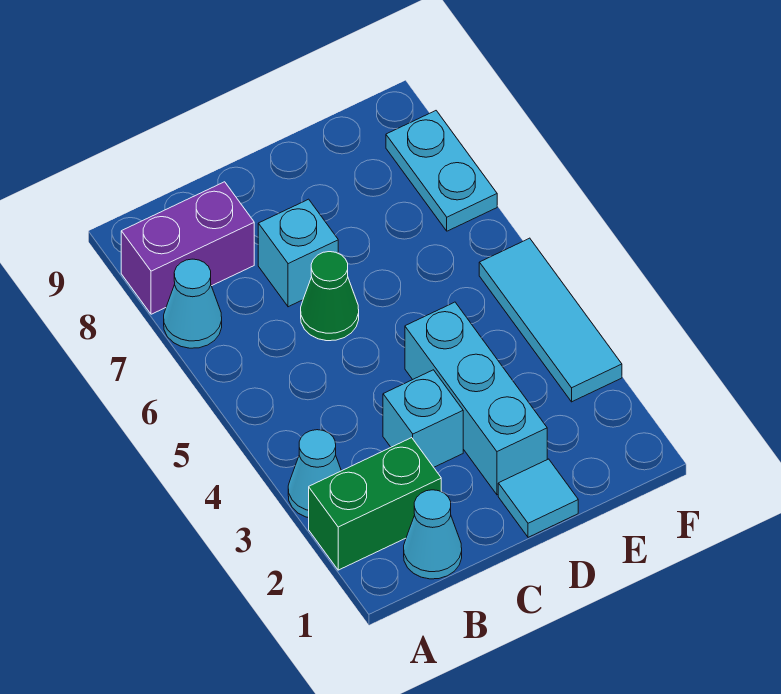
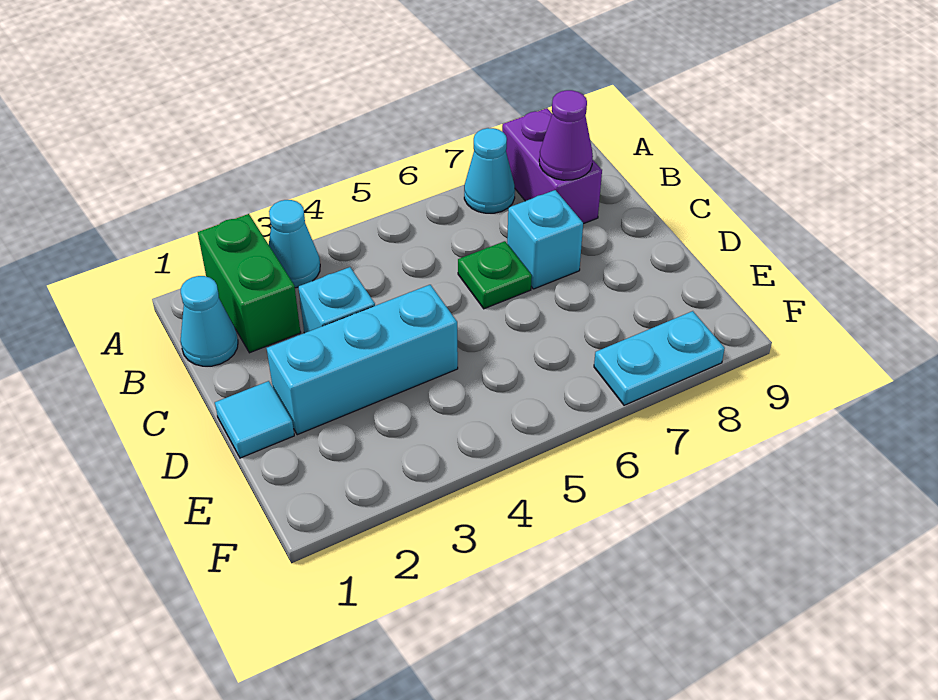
none -> purple cone B8 level 2
green cone C6 level 1 -> green plate C6 level 1
cyan tile F3:F5 level 1 -> none

